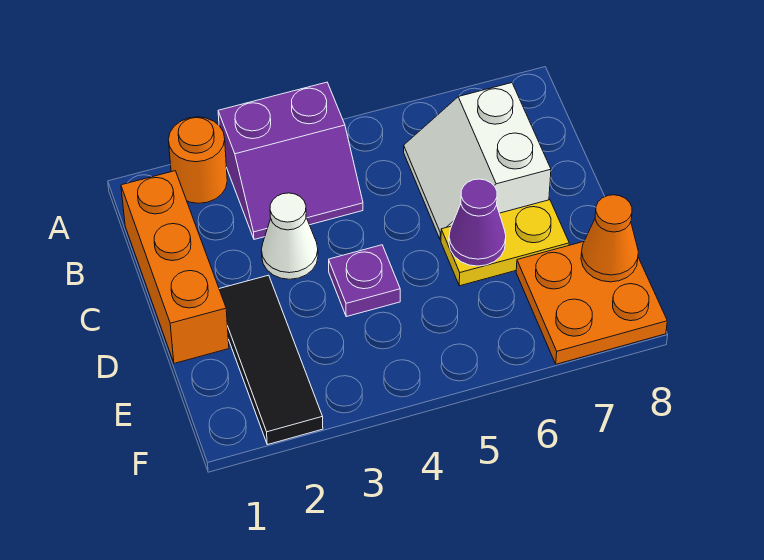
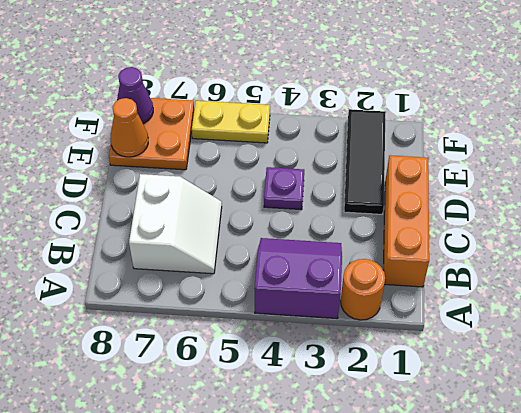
white cone C3 level 1 -> none
yellow plate D6:D7 level 1 -> yellow plate F5:F6 level 1
purple cone D6 level 2 -> purple cone F8 level 2

